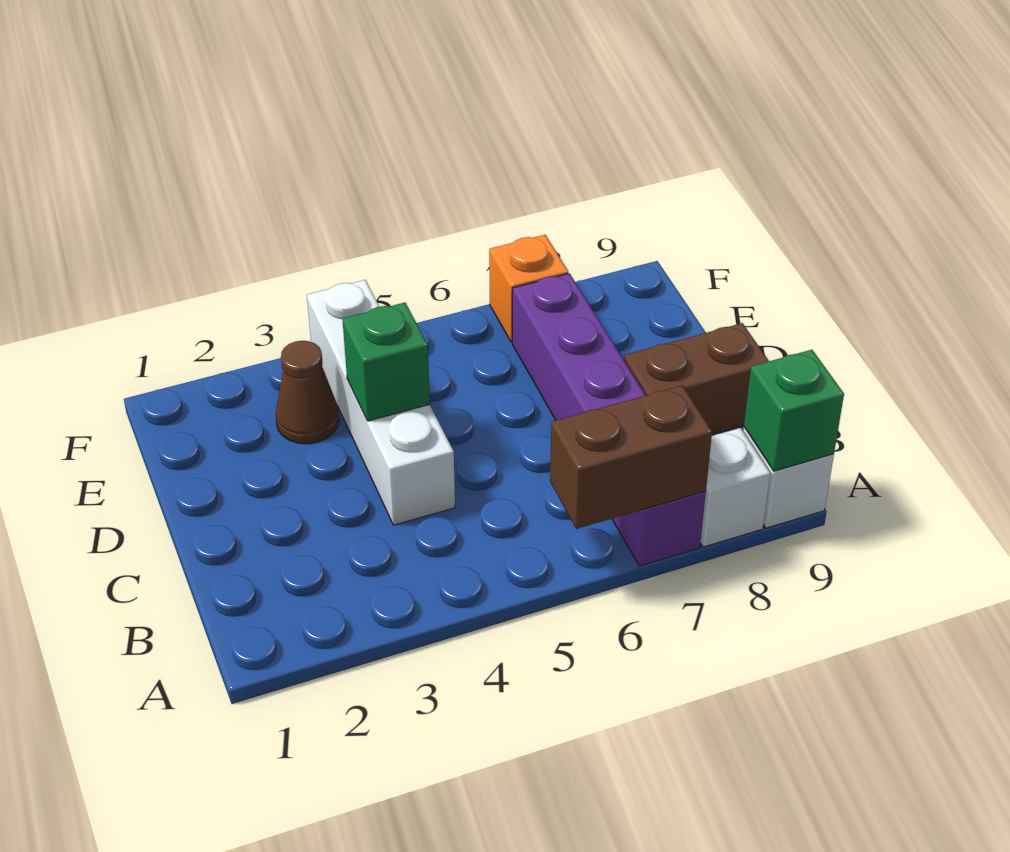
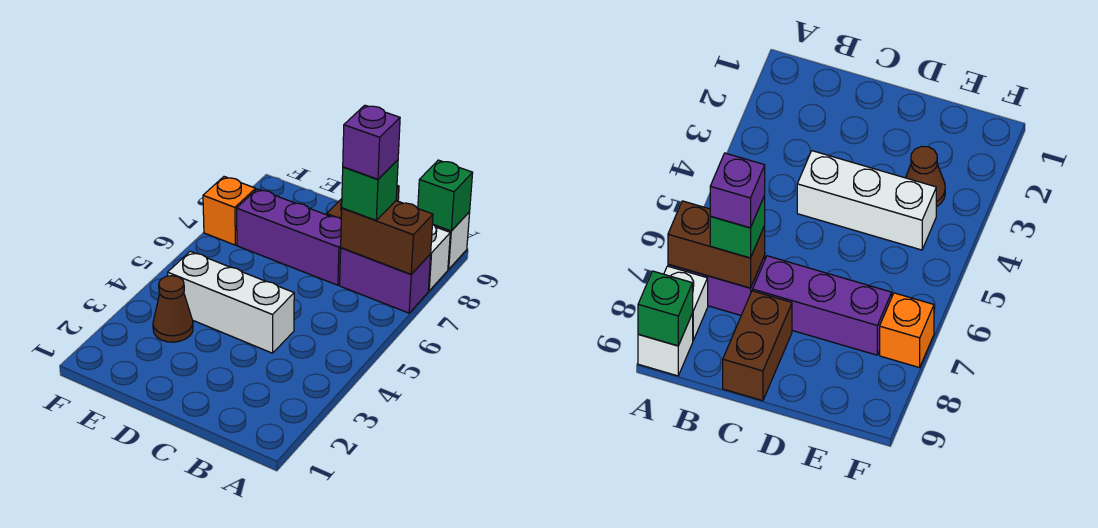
brown brick A6:A7 level 2 -> brown brick A7:B7 level 2
none -> purple brick B7 level 4
white brick C4:F4 level 1 -> white brick C4:E4 level 1
green brick D4 level 2 -> green brick B7 level 3

